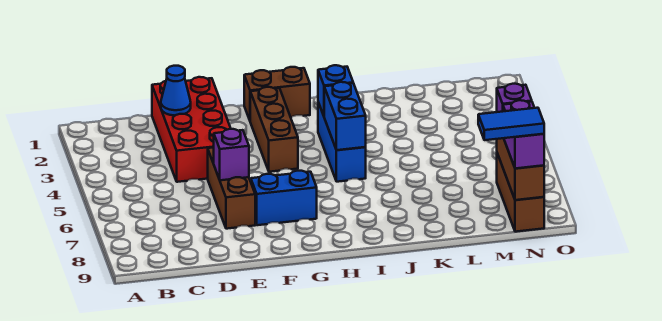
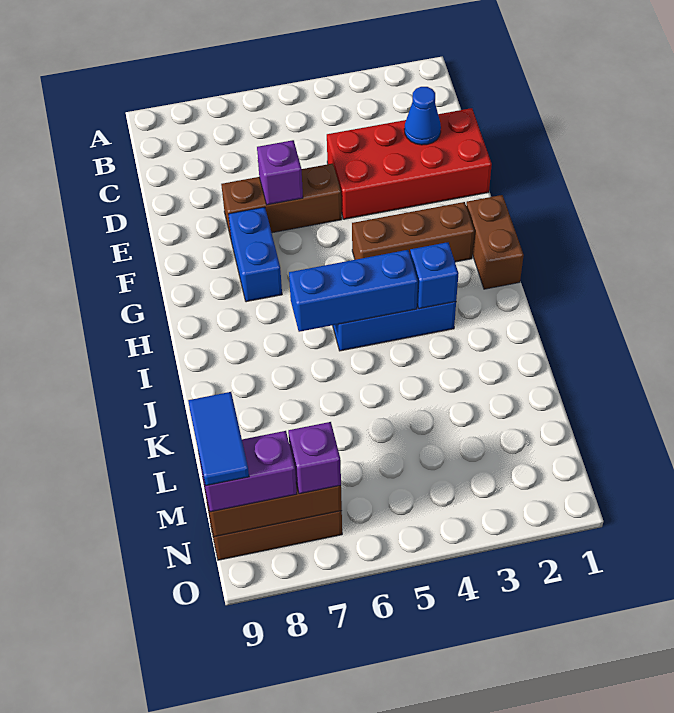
blue brick I4:I5 level 2 -> blue brick I4:I6 level 2

